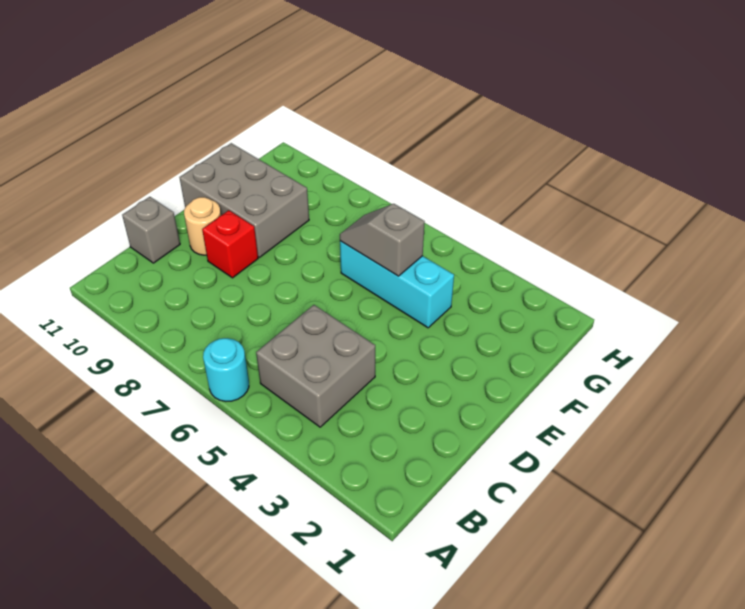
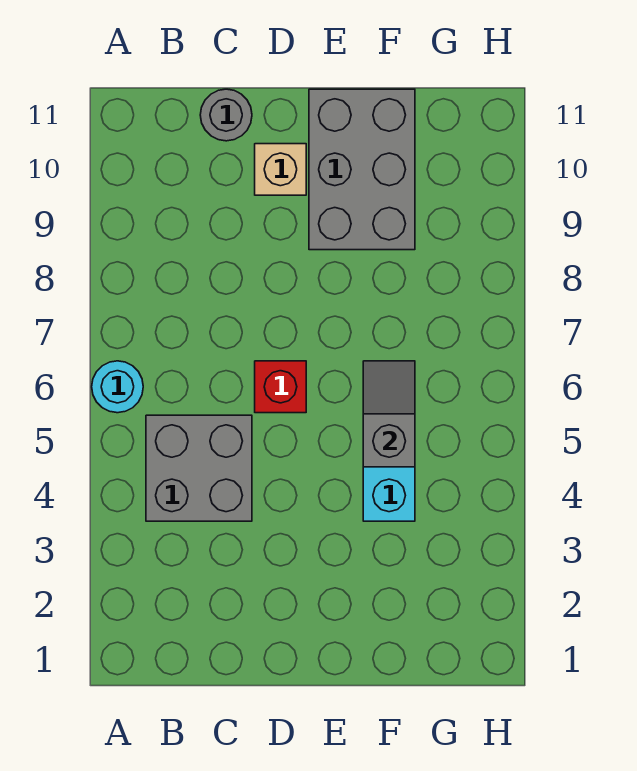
grey brick C11 level 1 -> grey round brick C11 level 1
red brick D9 level 1 -> red brick D6 level 1
tan round brick D10 level 1 -> tan brick D10 level 1

